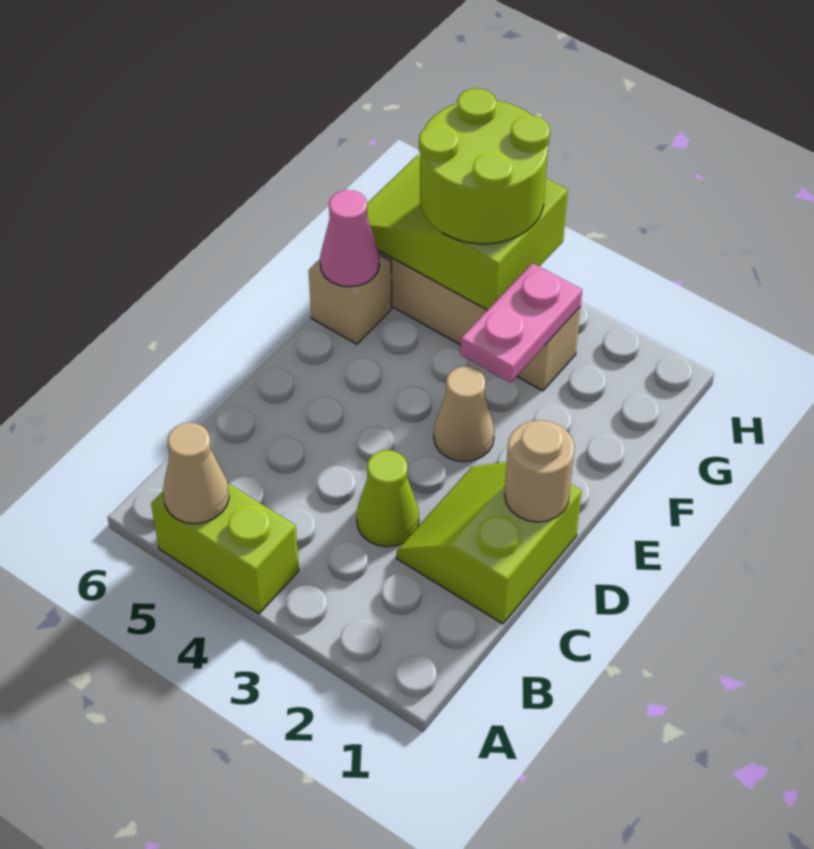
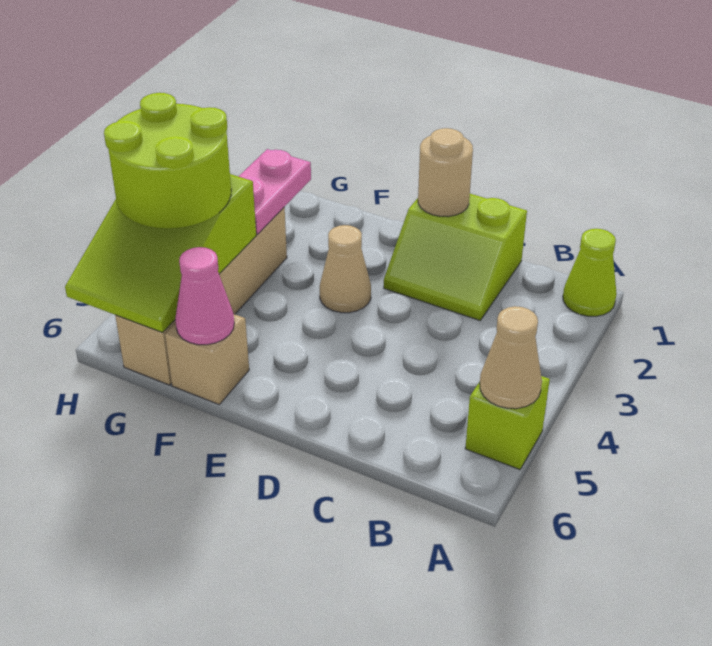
lime brick A4:A5 level 1 -> lime brick A5 level 1
lime cone C3 level 1 -> lime cone A1 level 1
pink plate F3:G3 level 2 -> pink plate G2:G3 level 2

